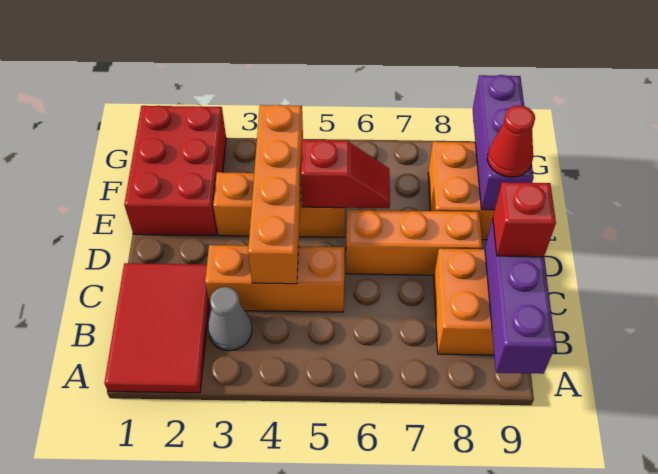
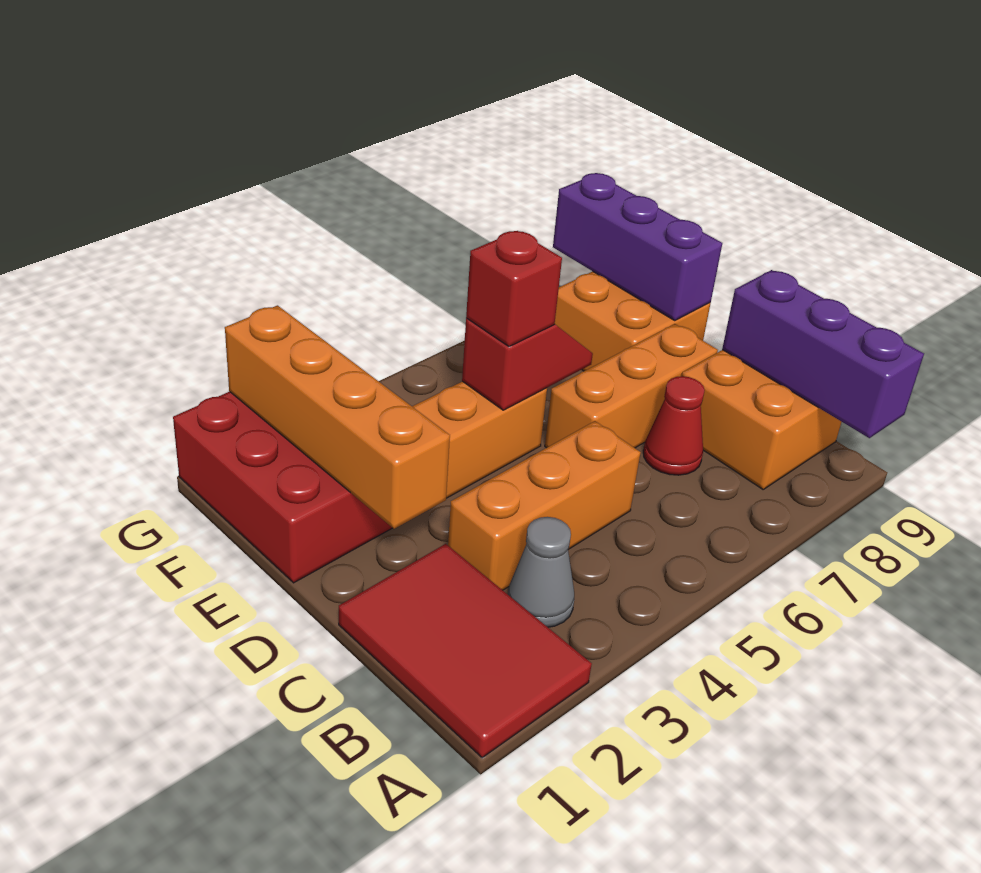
orange brick C4:F4 level 2 -> orange brick D2:G2 level 2
red brick C9 level 3 -> red brick E5 level 3
red cone E9 level 3 -> red cone C7 level 1

